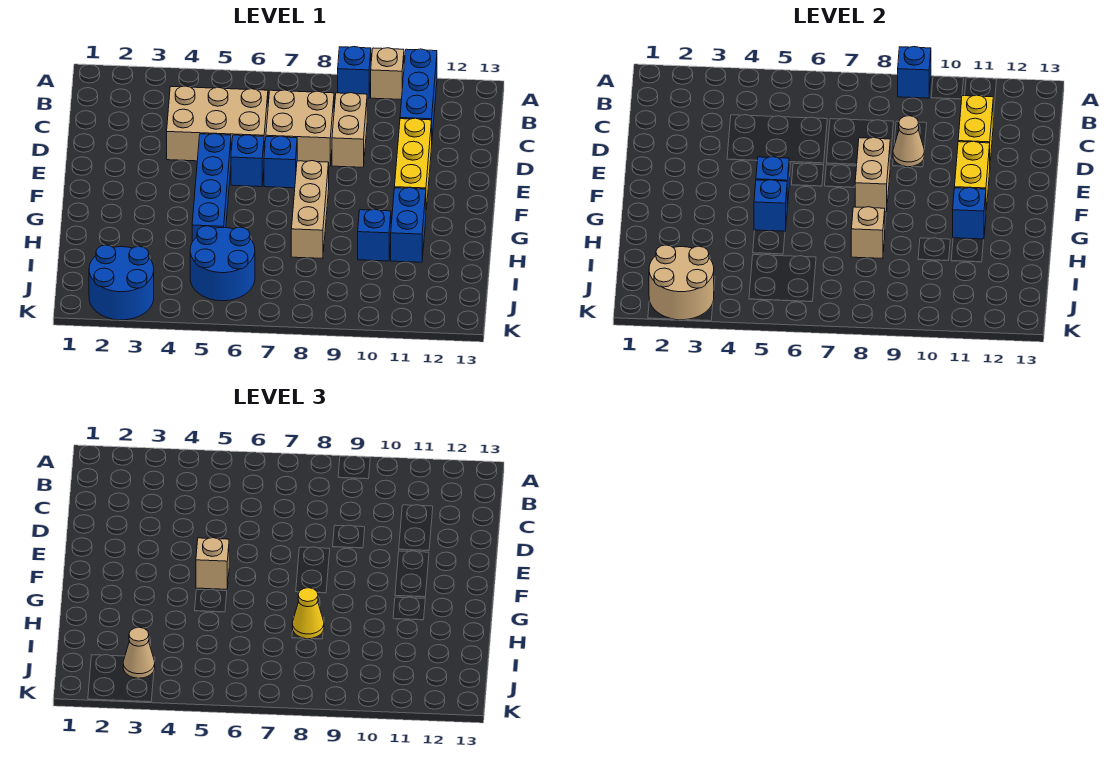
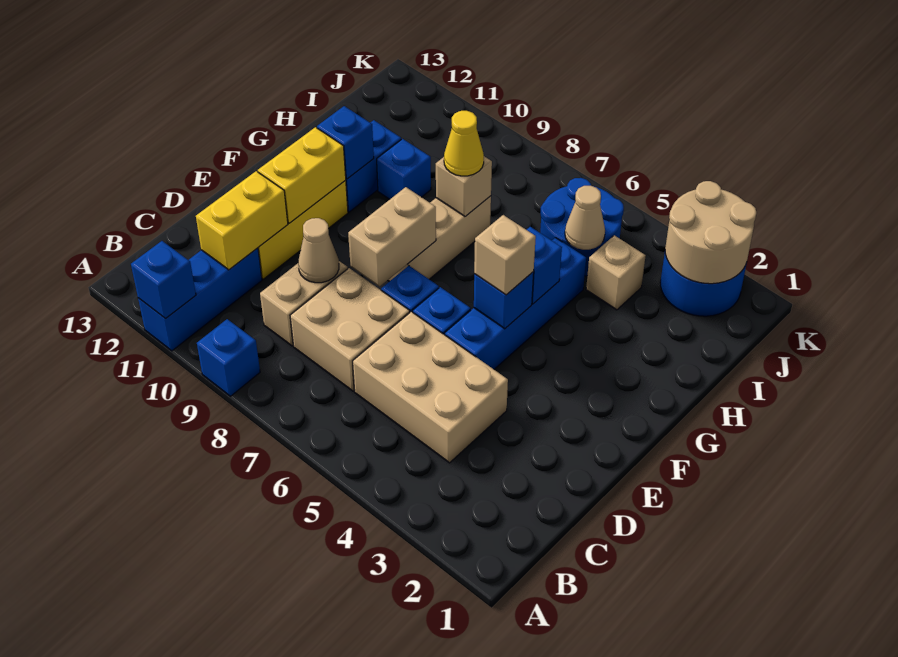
blue brick A9 level 2 -> blue brick A11 level 2
tan brick A10 level 1 -> tan brick I4 level 1
tan cone J3 level 3 -> tan cone I5 level 2

